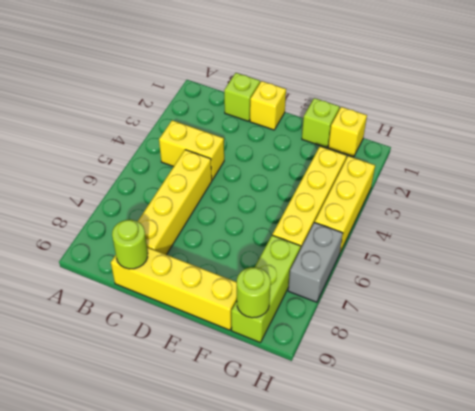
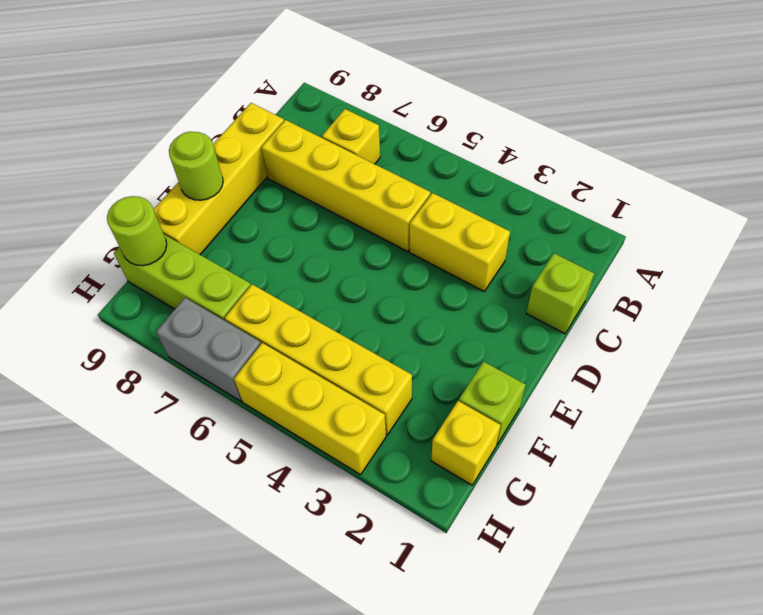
yellow brick B4:C4 level 1 -> yellow brick C3:C4 level 1
lime round brick C9 level 2 -> lime round brick E9 level 2
yellow brick D1 level 1 -> yellow brick B7 level 1

